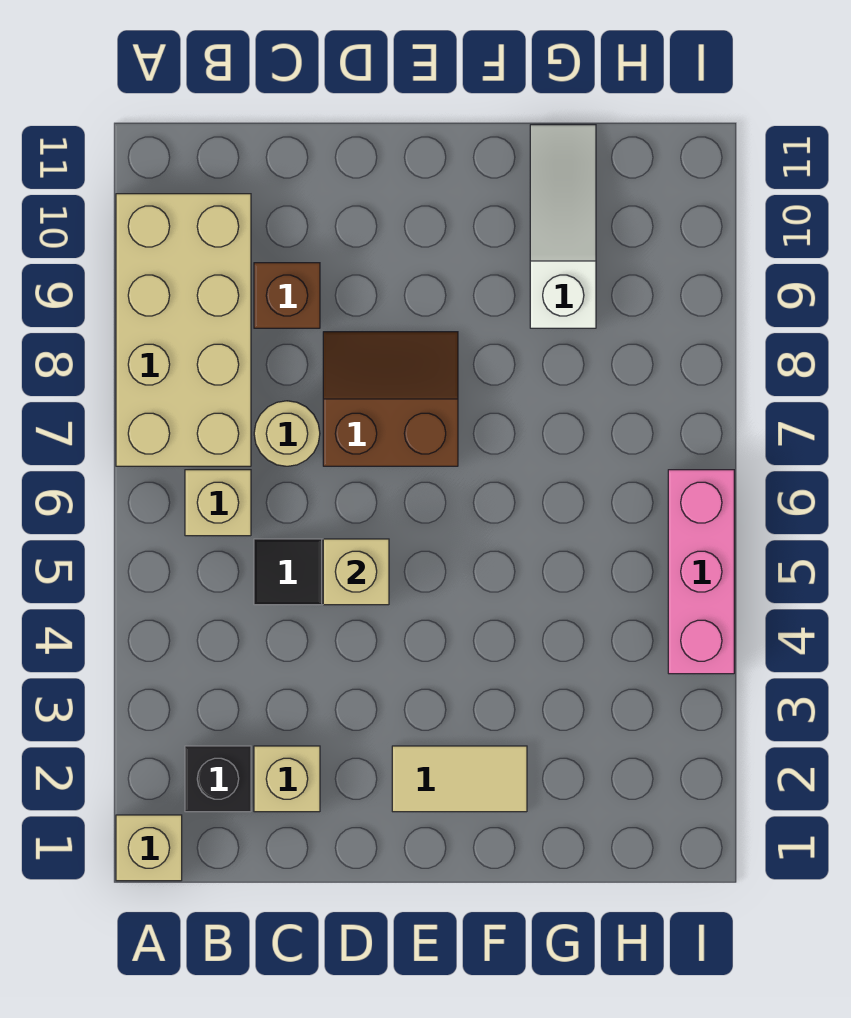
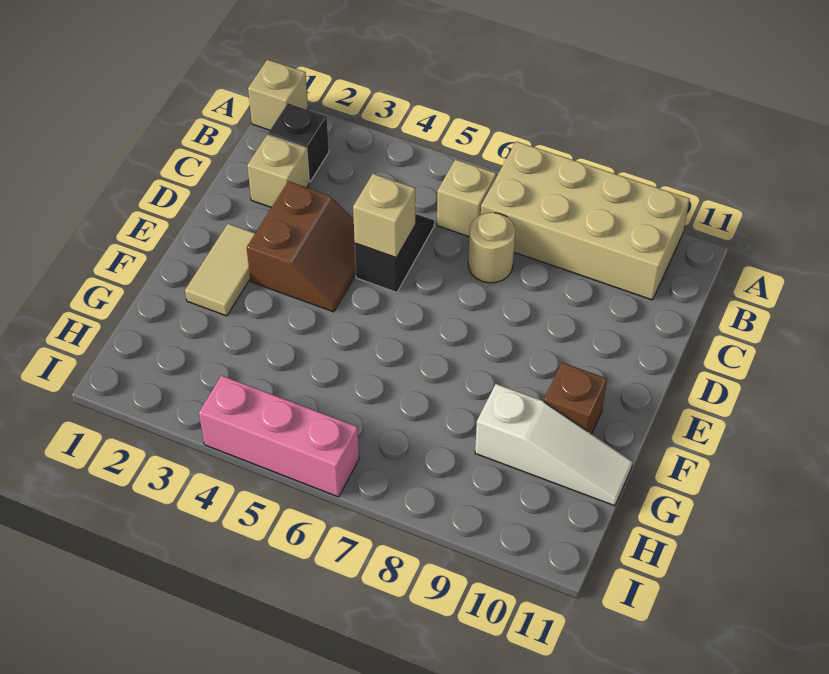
brown brick C9 level 1 -> brown brick F10 level 1
brown slope D7:E8 level 1 top 7 -> brown slope D3:E4 level 1 top 3

